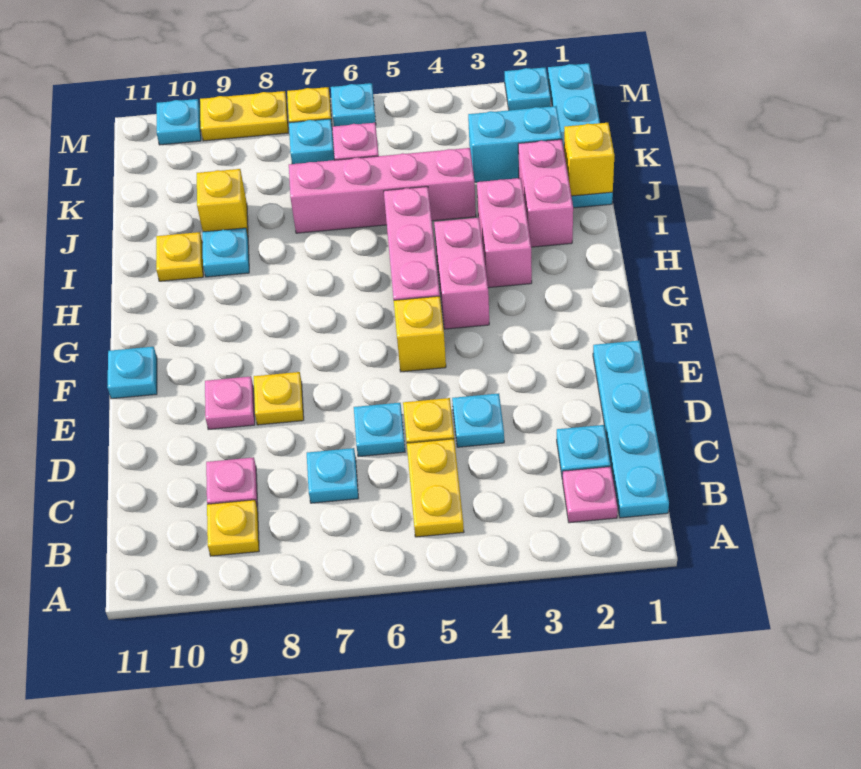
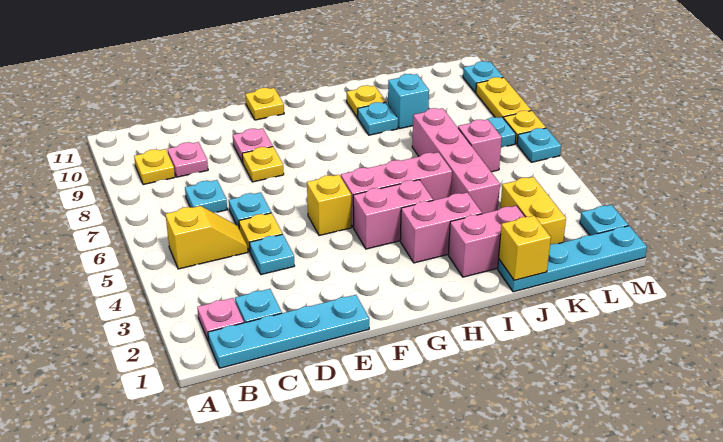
yellow plate B5:C5 level 1 -> yellow slope B5:C5 level 1 top B
cyan plate F11 level 1 -> yellow plate F11 level 1
yellow brick J9 level 1 -> cyan brick J9 level 1
cyan brick K2:K3 level 1 -> yellow brick K2:K3 level 1

